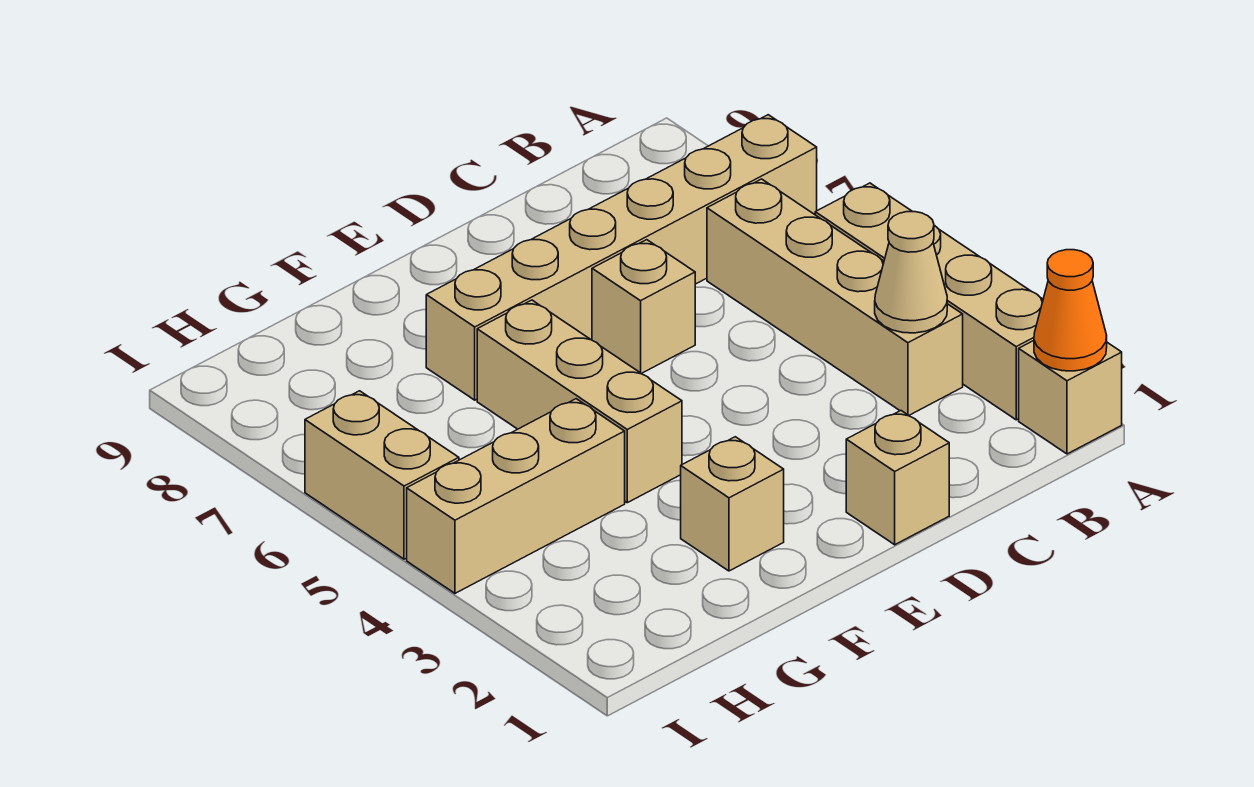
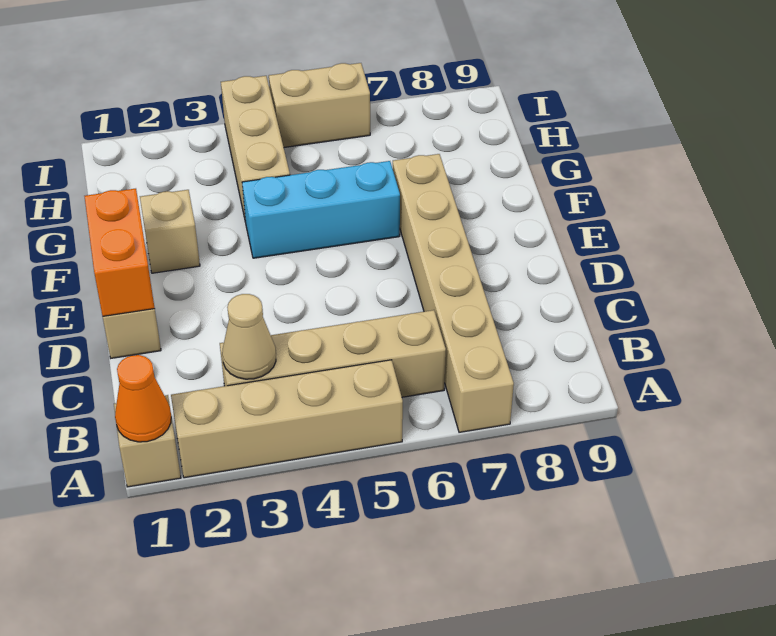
none -> orange brick D1:E1 level 2
tan brick D6 level 1 -> none
tan brick F4:F6 level 1 -> cyan brick F4:F6 level 1

